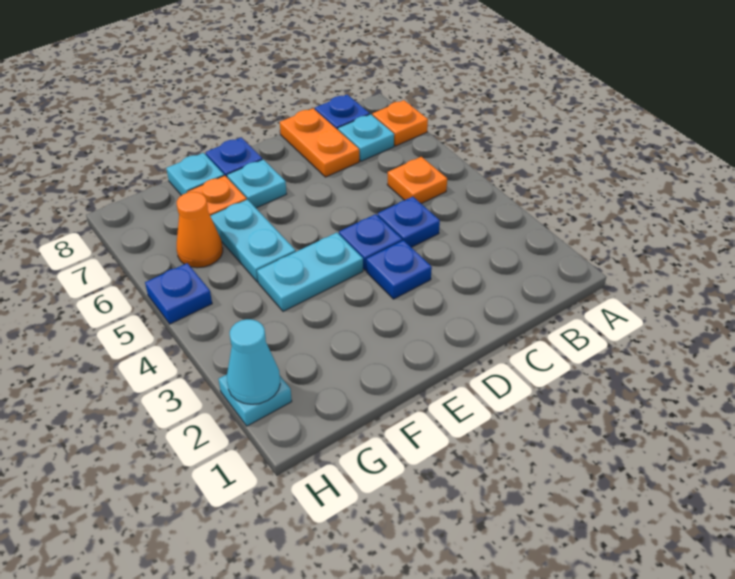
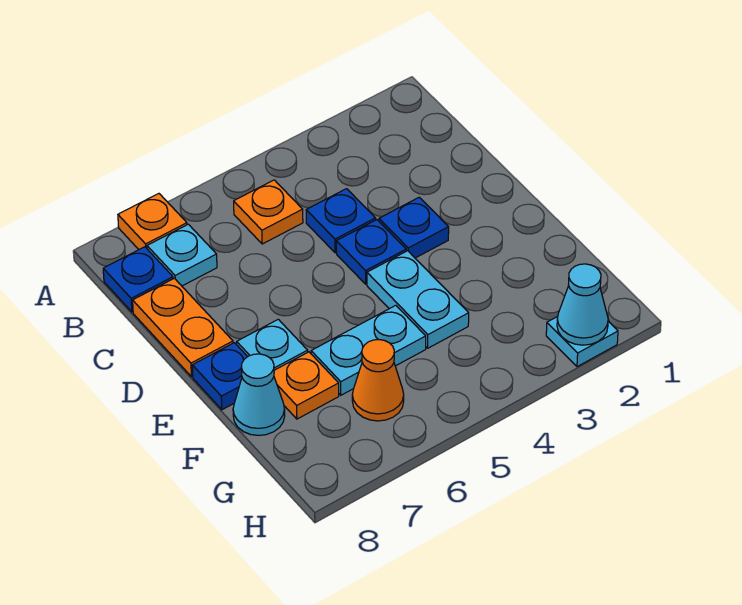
orange plate C7:C8 level 1 -> orange plate C8:D8 level 1
cyan plate F8 level 1 -> cyan cone F8 level 1
blue plate H5 level 1 -> none

